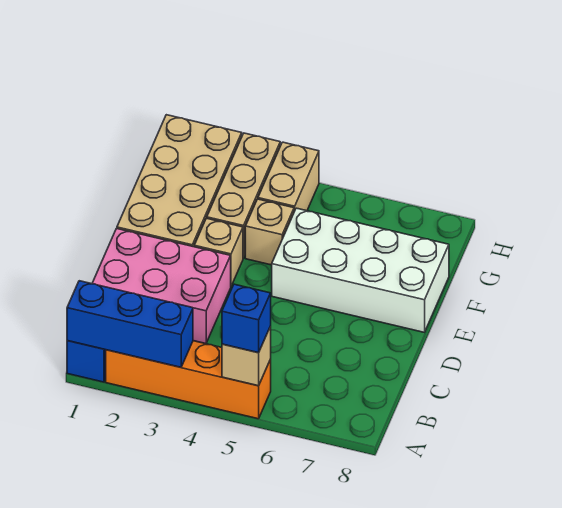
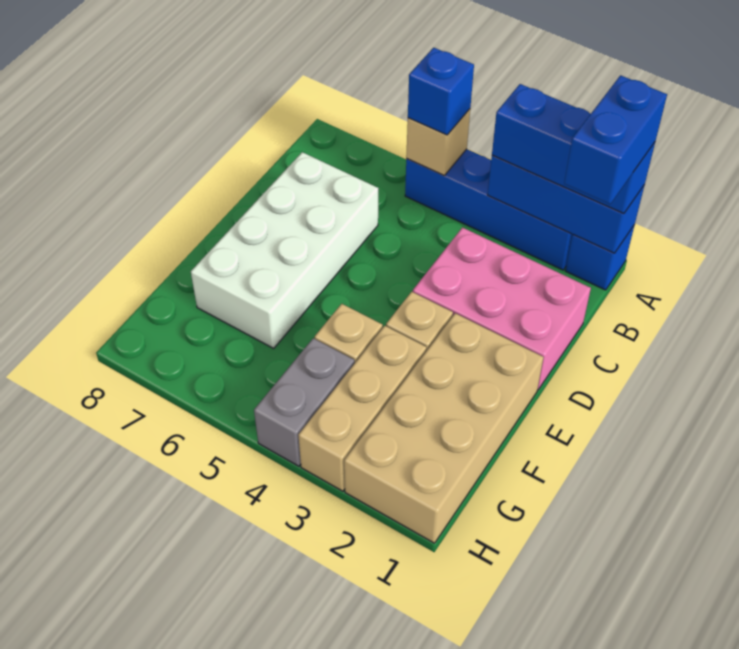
none -> blue brick A1:A3 level 3
none -> blue brick A1:B1 level 4
orange brick A2:A5 level 1 -> blue brick A2:A5 level 1
white brick E5:F8 level 1 -> white brick C6:F7 level 1
tan brick G4:H4 level 1 -> grey brick G4:H4 level 1

